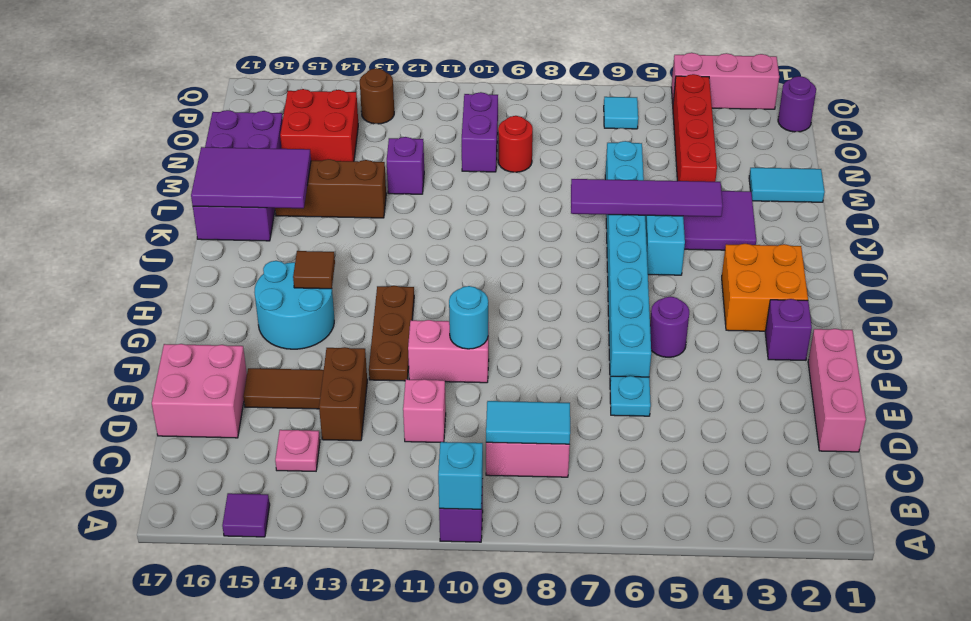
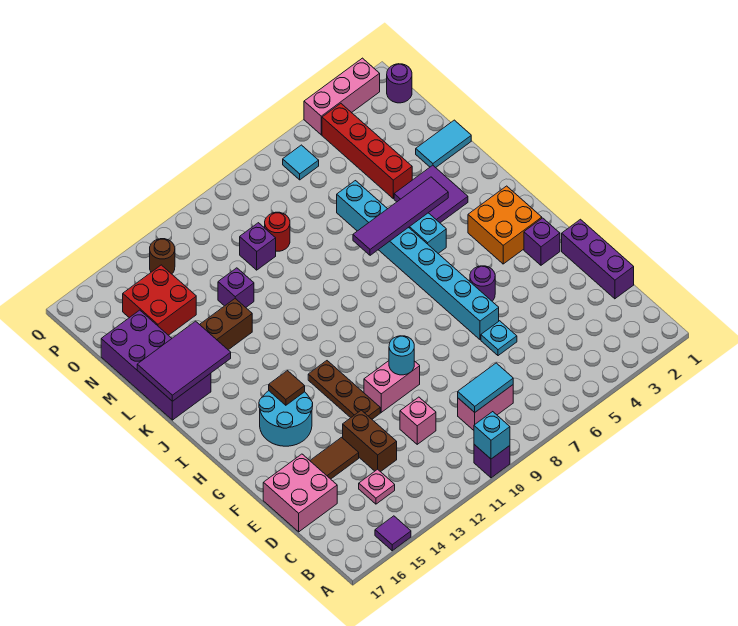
pink brick D1:F1 level 1 -> purple brick D1:F1 level 1
purple brick N10:O10 level 1 -> purple brick N10 level 1

